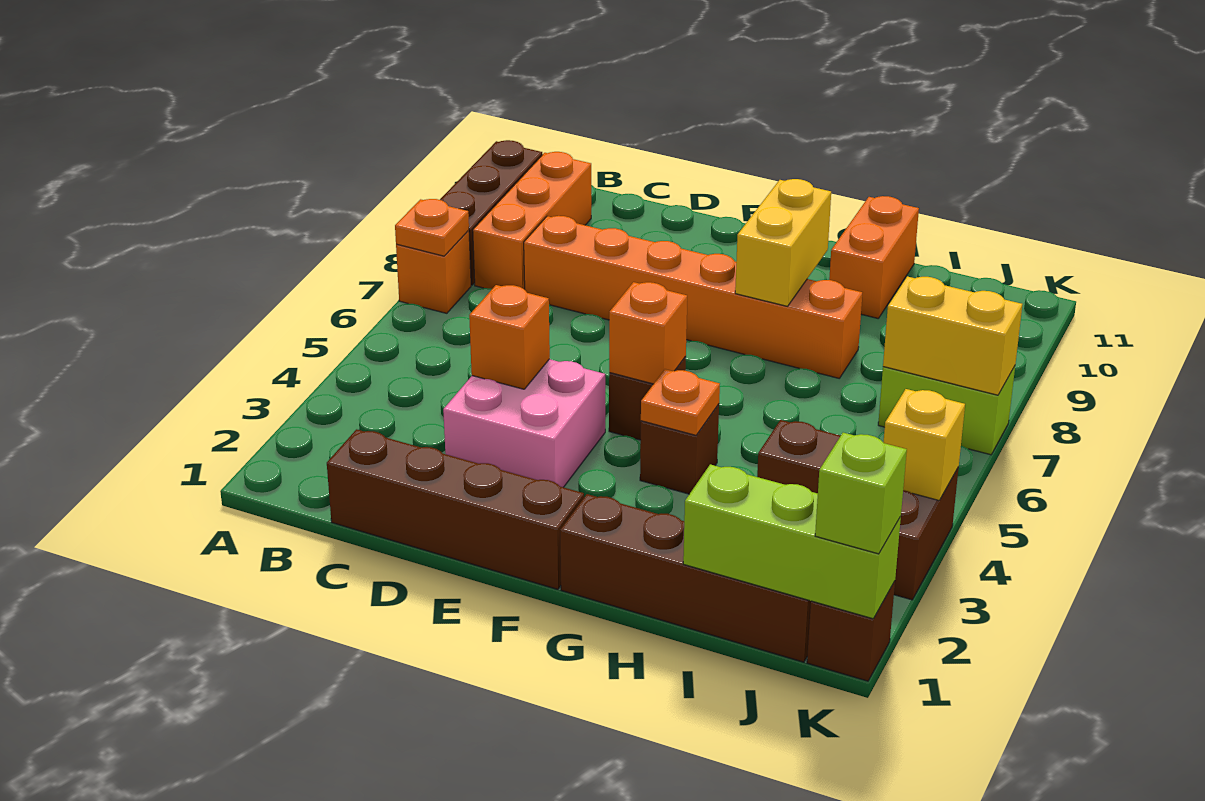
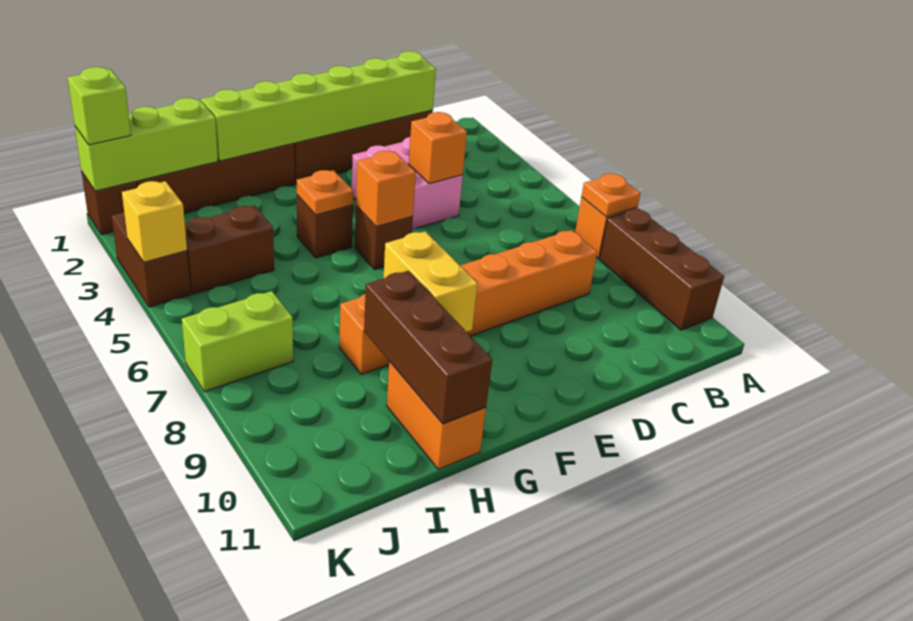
orange brick B8:B10 level 1 -> none
none -> lime brick C1:H1 level 2
none -> brown brick H9:H11 level 2
yellow brick J7:K7 level 2 -> none

